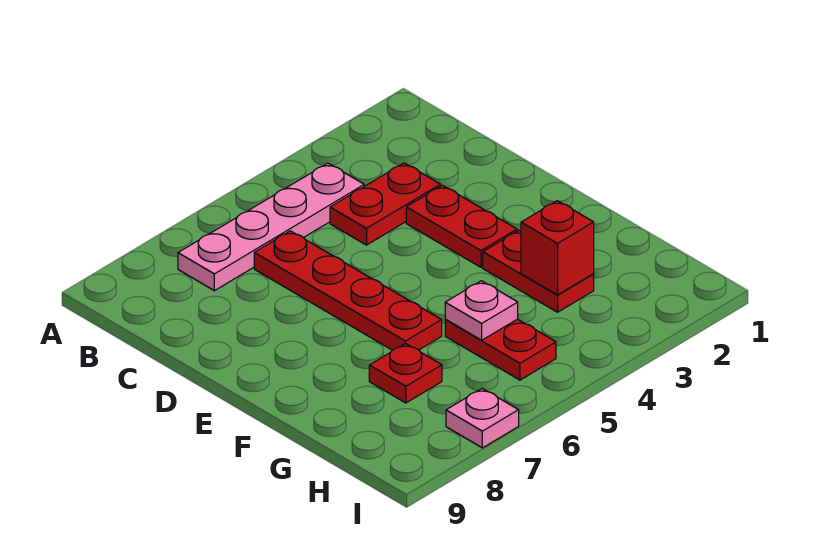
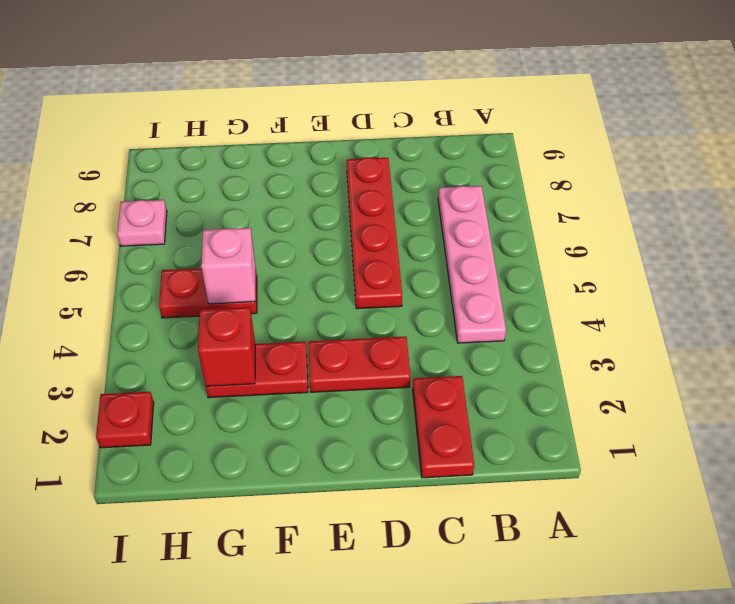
red plate C3:C4 level 1 -> red plate C1:C2 level 1
red plate C6:F6 level 1 -> red plate D5:D8 level 1
pink plate G5 level 2 -> pink brick G5 level 2
red plate G7 level 1 -> red plate I2 level 1

